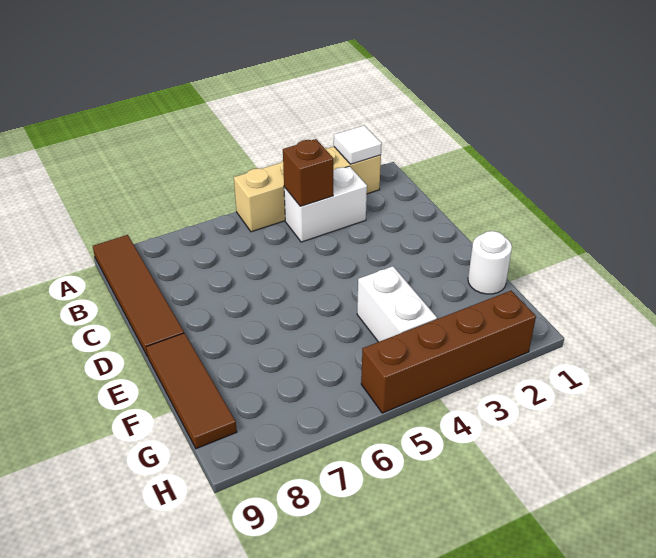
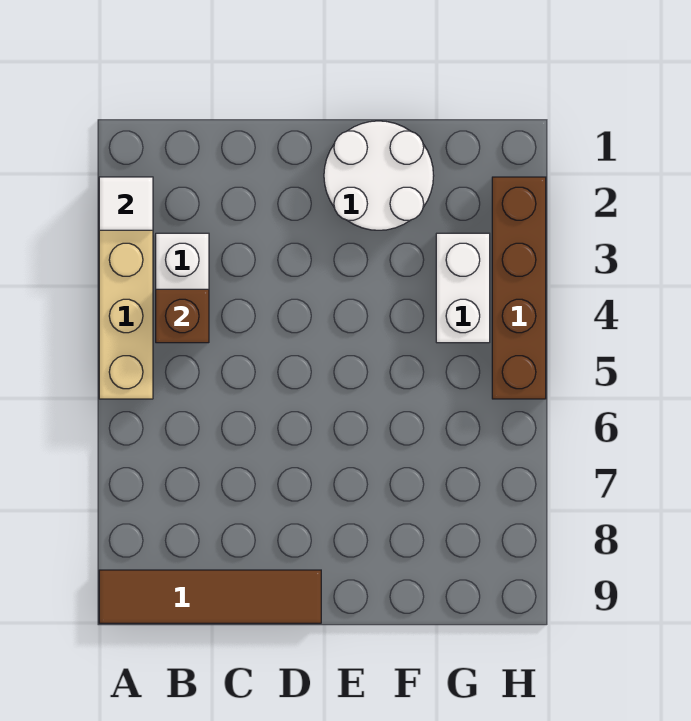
brown tile E9:G9 level 1 -> none
white round brick F1 level 1 -> white round brick E1:F2 level 1
white brick F4:G4 level 1 -> white brick G3:G4 level 1

